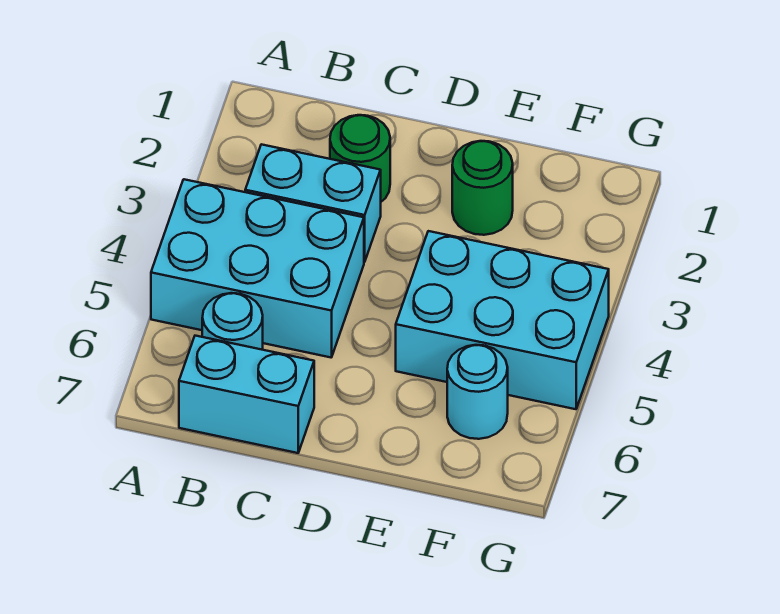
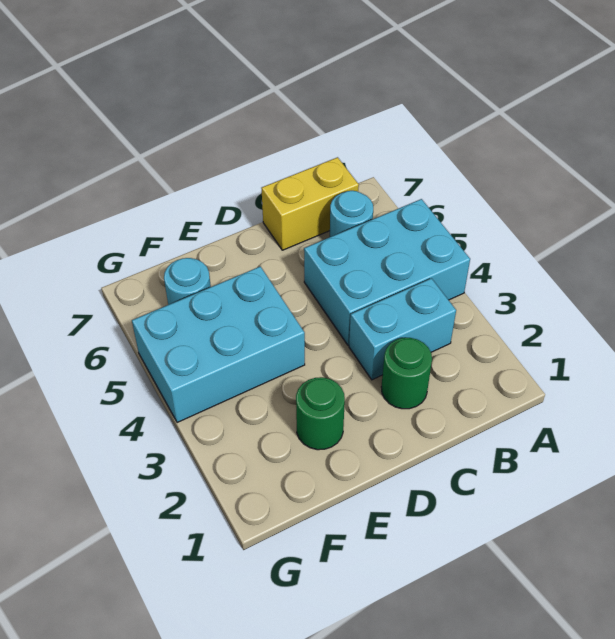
cyan brick B7:C7 level 1 -> yellow brick B7:C7 level 1

